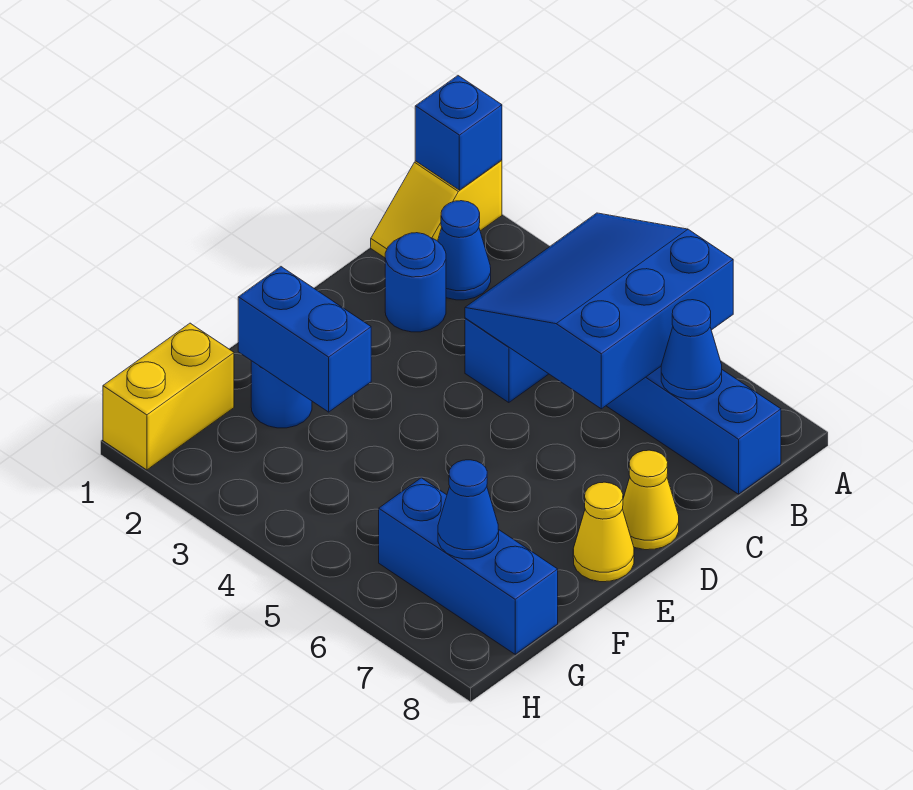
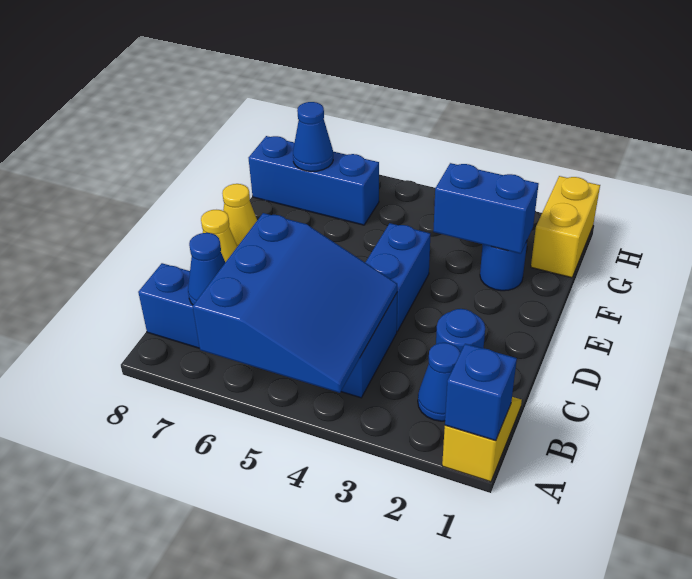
none -> blue brick D4:E4 level 1

